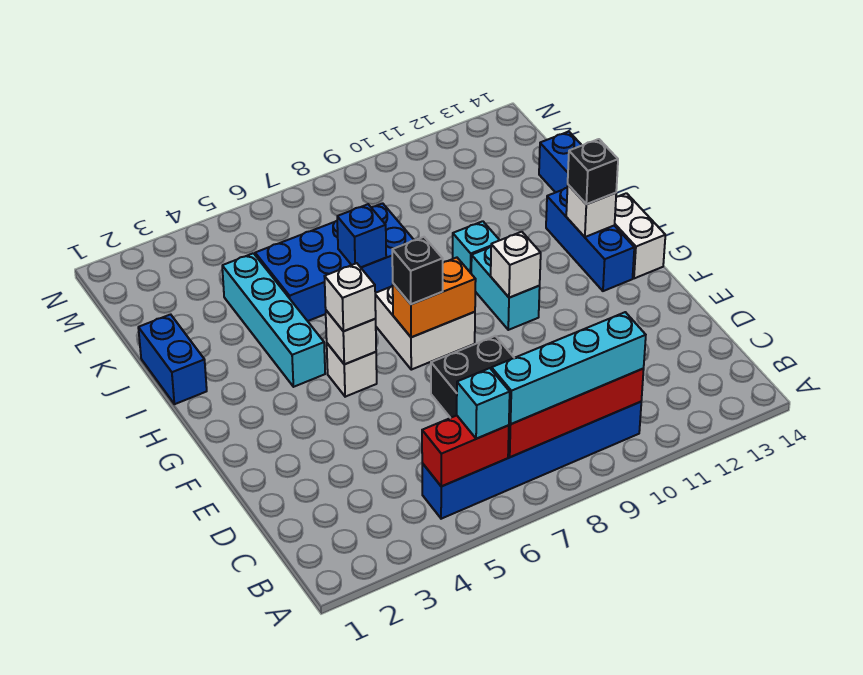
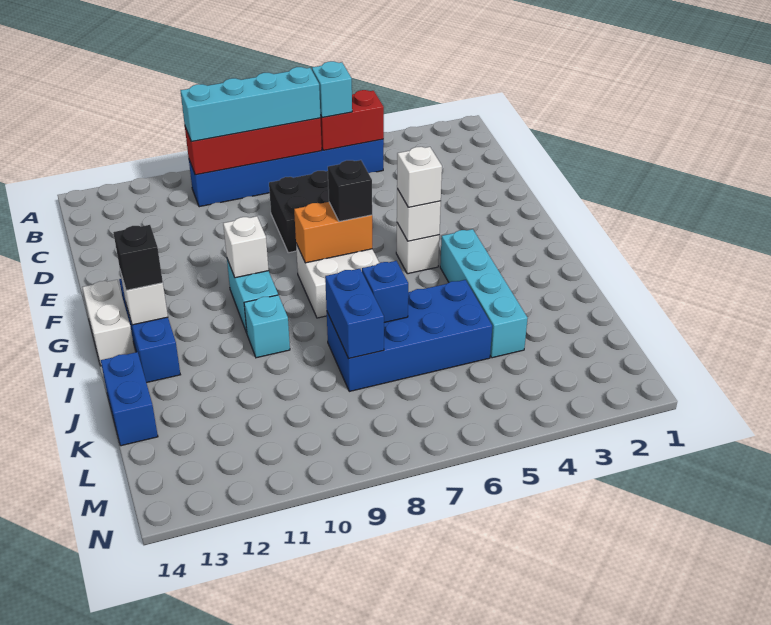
blue brick I1:J1 level 1 -> blue brick J8:K8 level 2

